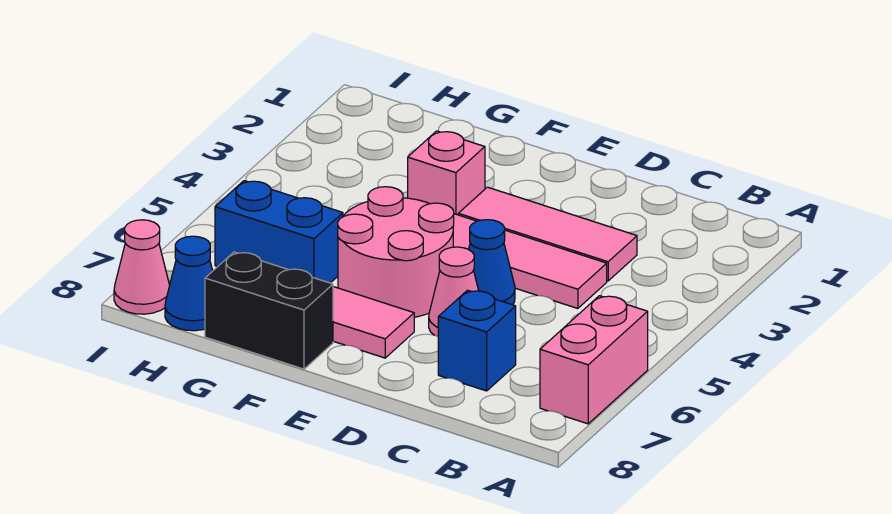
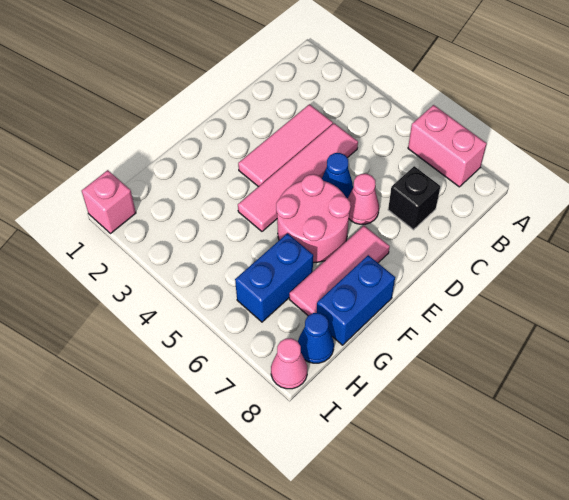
blue brick C7 level 1 -> black brick C7 level 1
pink brick F3 level 1 -> pink brick I1 level 1
black brick F8:G8 level 1 -> blue brick F8:G8 level 1

